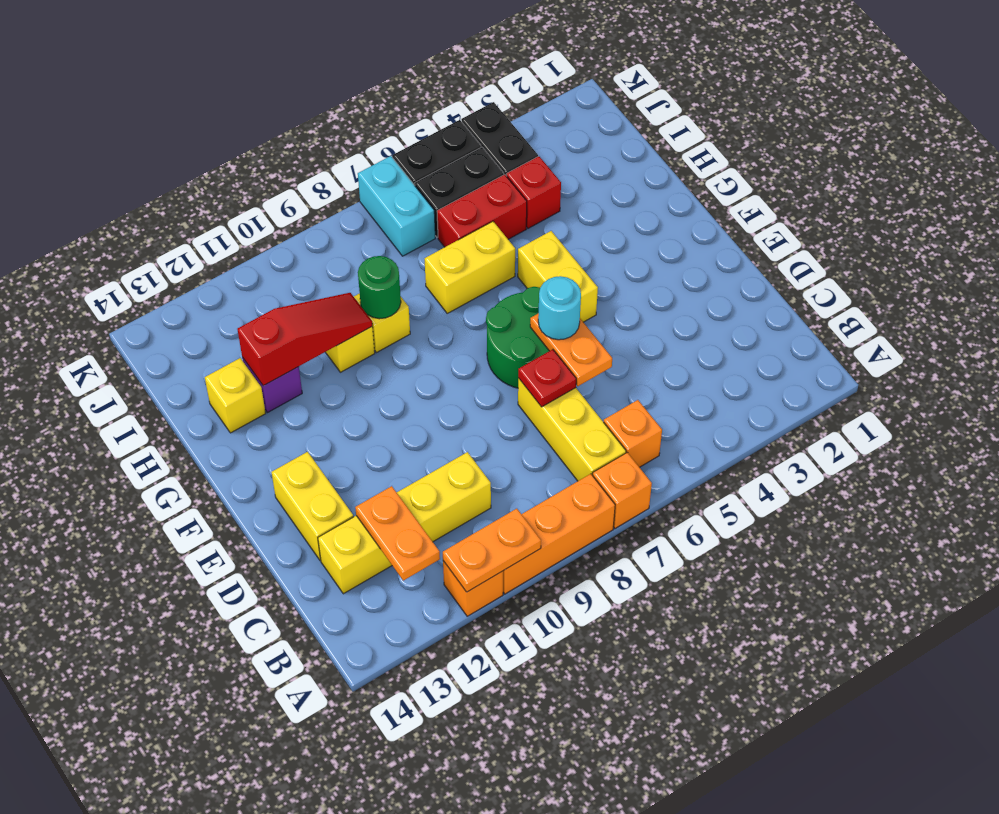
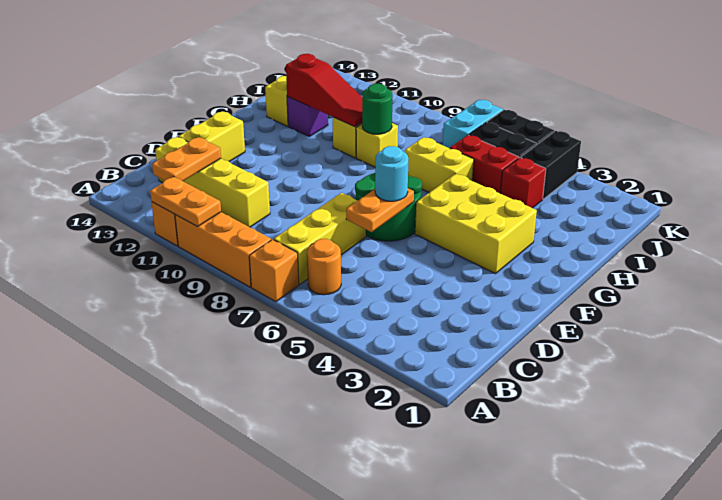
orange brick B6 level 1 -> orange round brick B6 level 1
red plate D7 level 2 -> none
yellow brick F5:G5 level 1 -> yellow brick F3:G5 level 1

